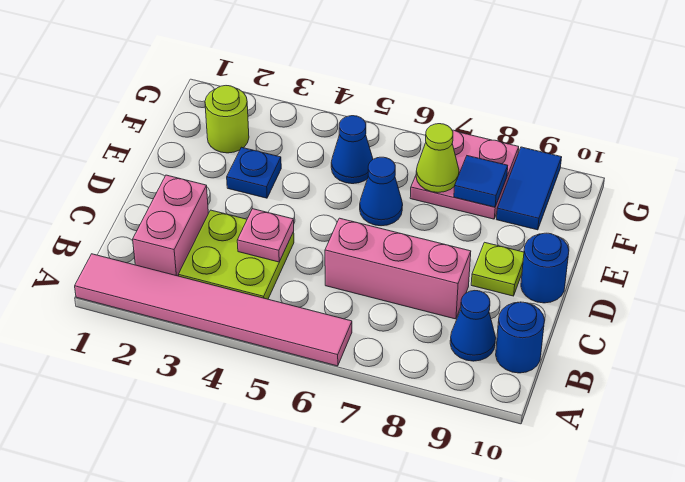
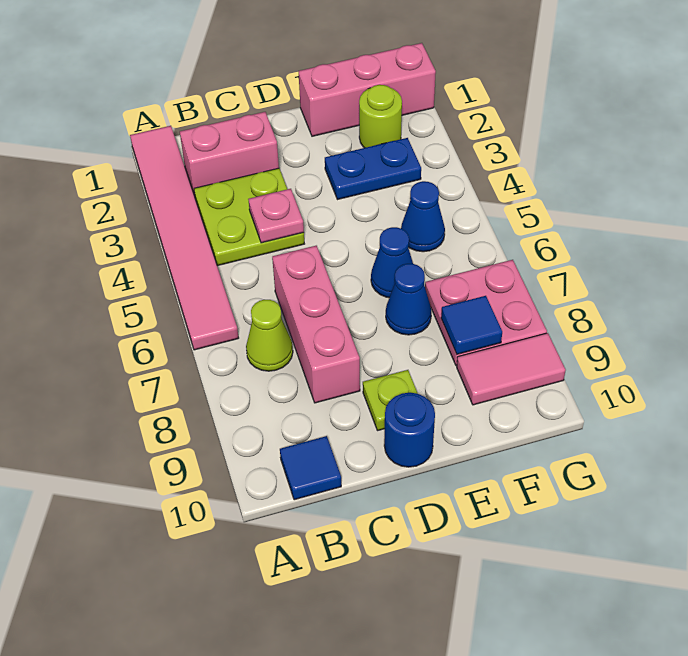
blue cone B9 level 1 -> blue cone E7 level 1
blue round brick B10 level 1 -> blue tile B10 level 1
none -> pink brick E1:G1 level 1
blue plate E3 level 1 -> blue plate E3:F3 level 1
lime cone F7 level 2 -> lime cone B7 level 1
blue tile F9:G9 level 1 -> pink tile F9:G9 level 1

